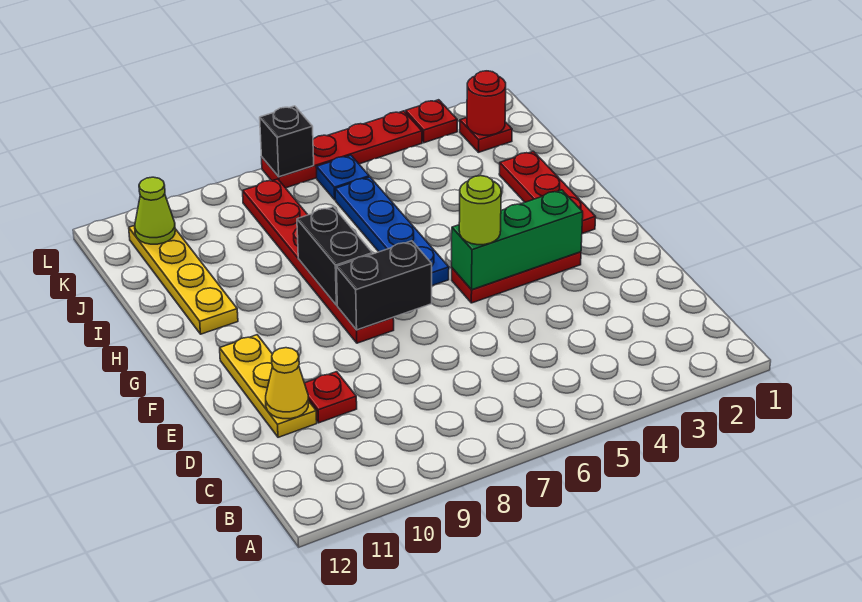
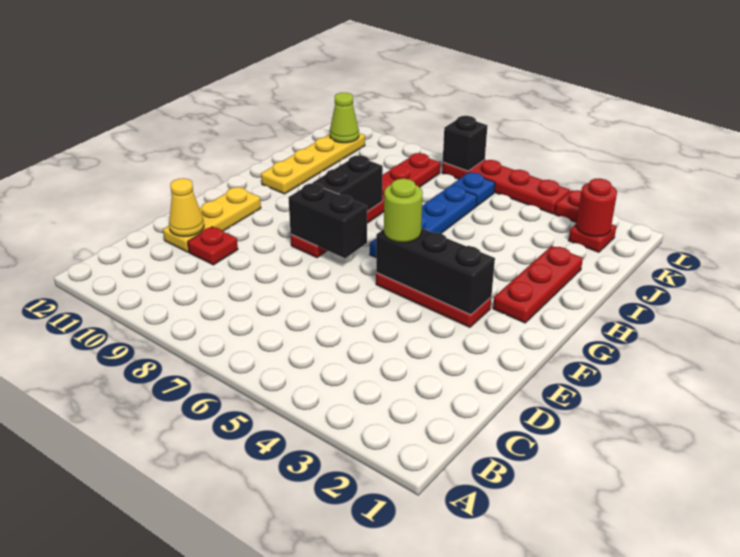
green brick F3:F5 level 2 -> black brick F3:F5 level 2

